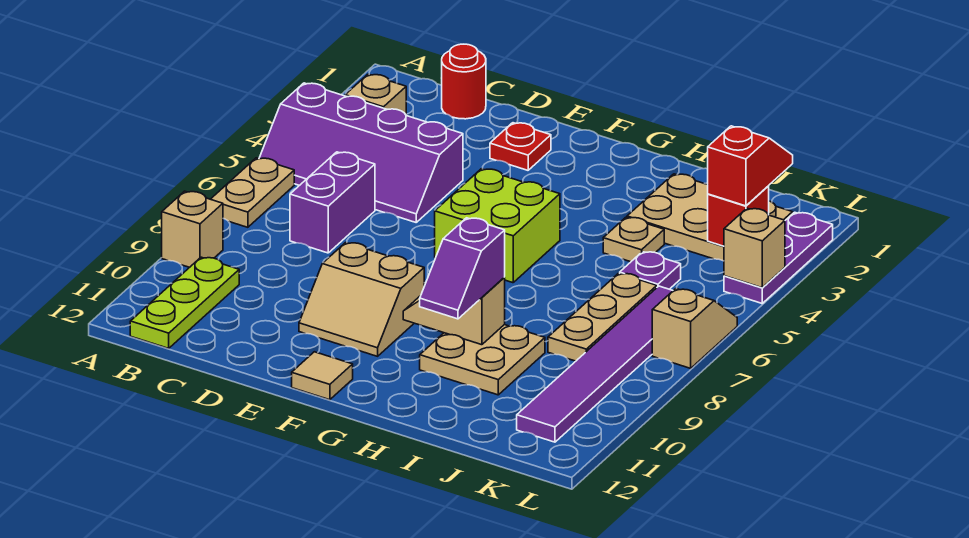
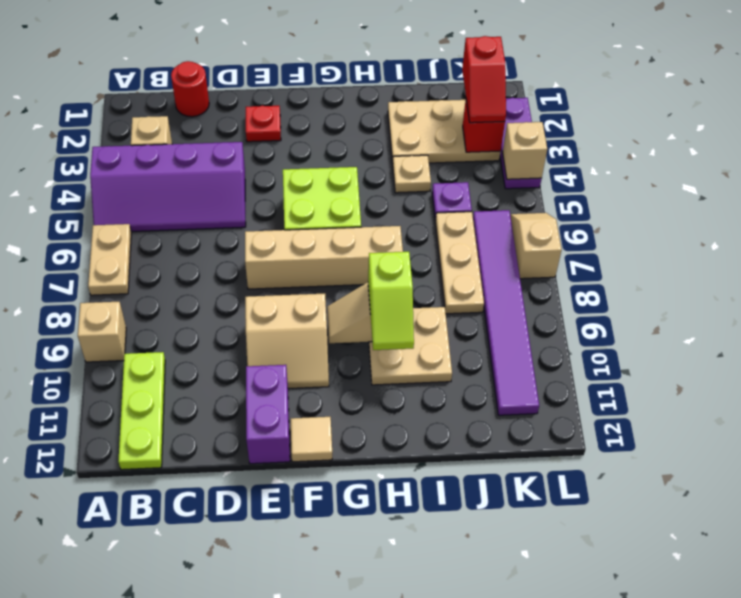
purple brick C6:C7 level 1 -> purple brick E11:E12 level 1
none -> tan brick E7:H7 level 1
purple slope H9:H10 level 3 top 9 -> lime slope H9:H10 level 3 top 9
red slope K2:K3 level 3 top 3 -> red slope K2:K3 level 3 top 2

